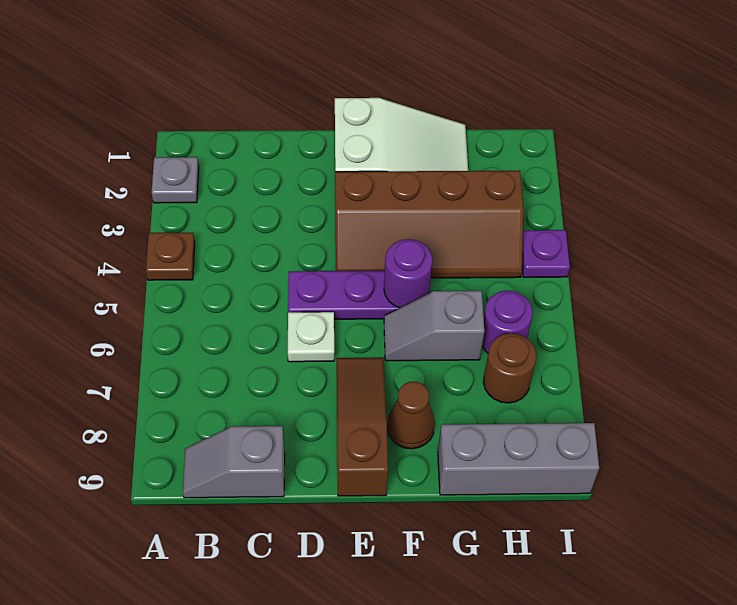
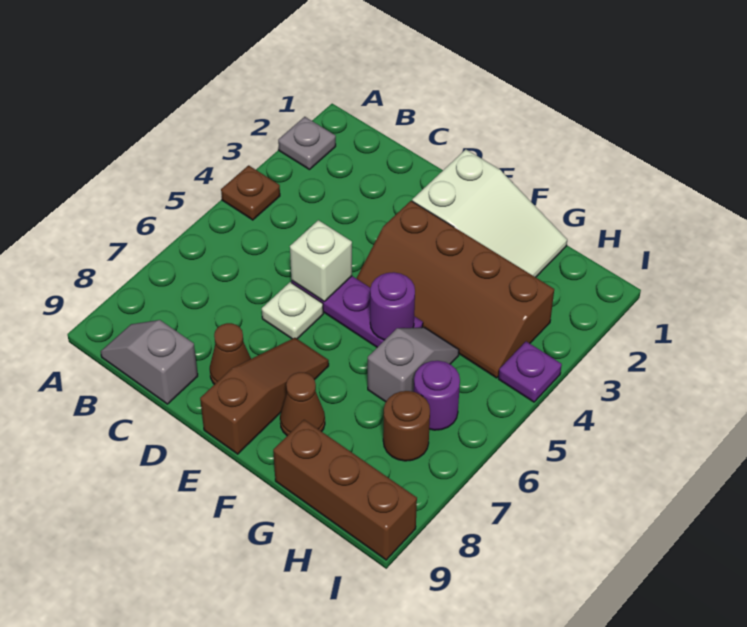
none -> white brick D5 level 2
none -> brown cone D8 level 1
grey slope F6:G6 level 1 top G -> grey slope G5:G6 level 1 top 6
grey brick G9:I9 level 1 -> brown brick G9:I9 level 1

